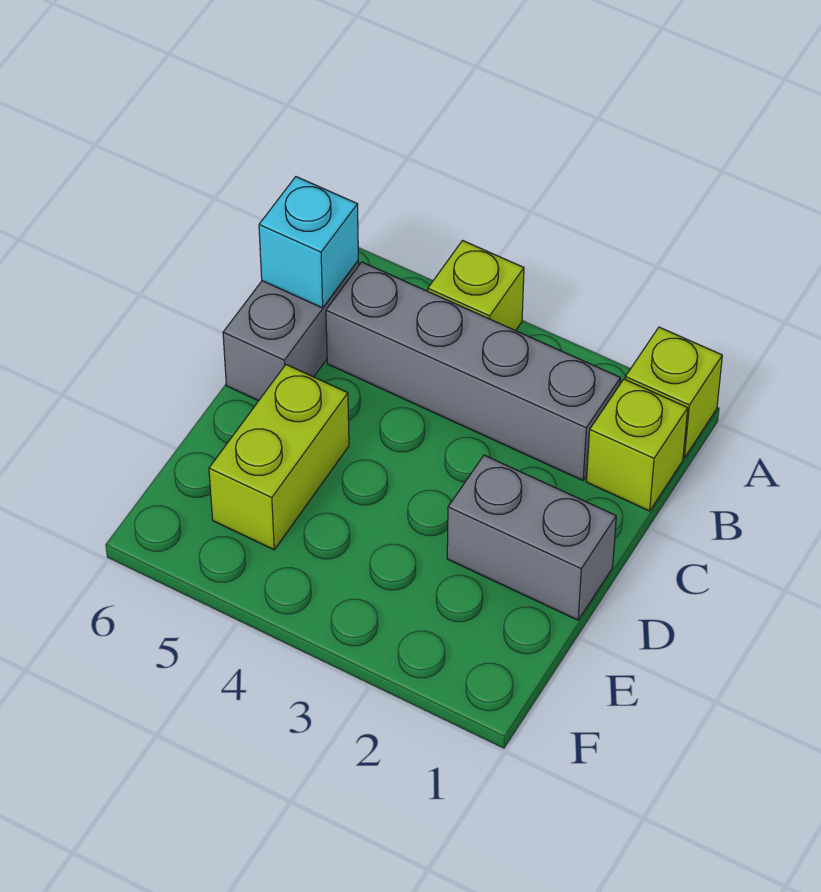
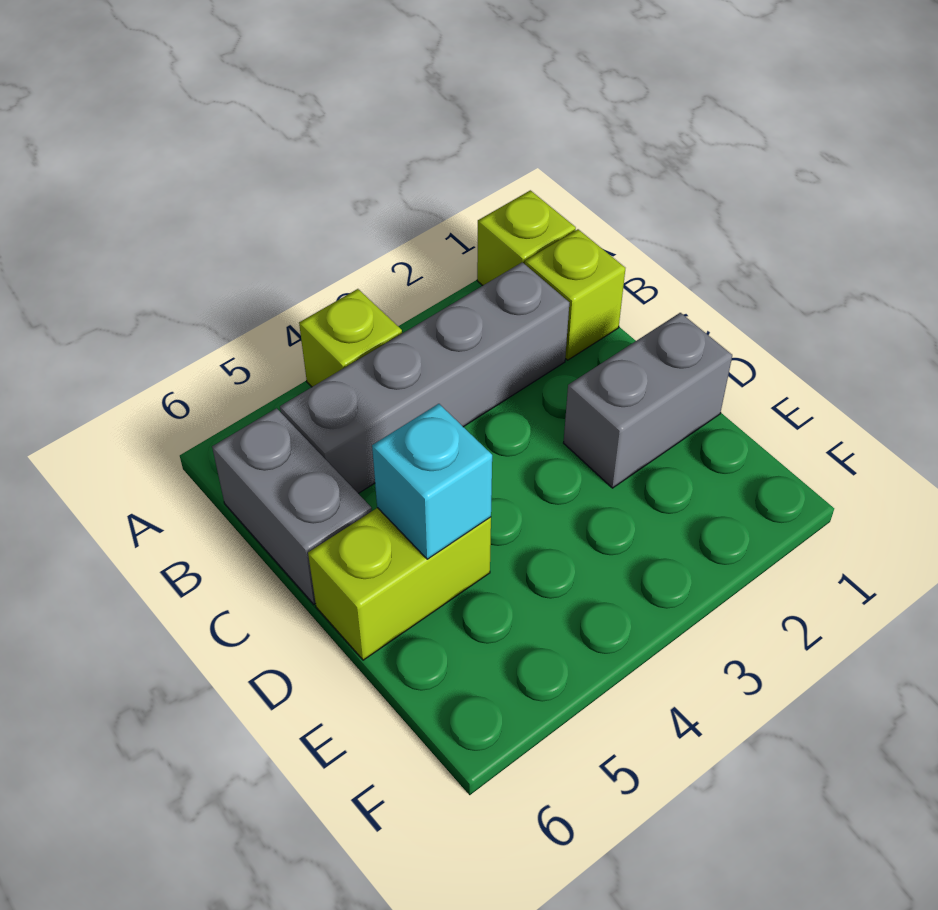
cyan brick B6 level 2 -> cyan brick D5 level 2
lime brick D5:E5 level 1 -> lime brick D5:D6 level 1

